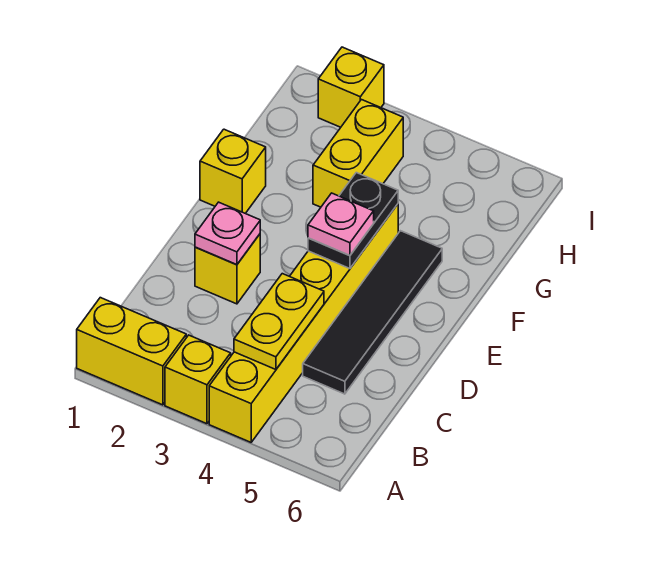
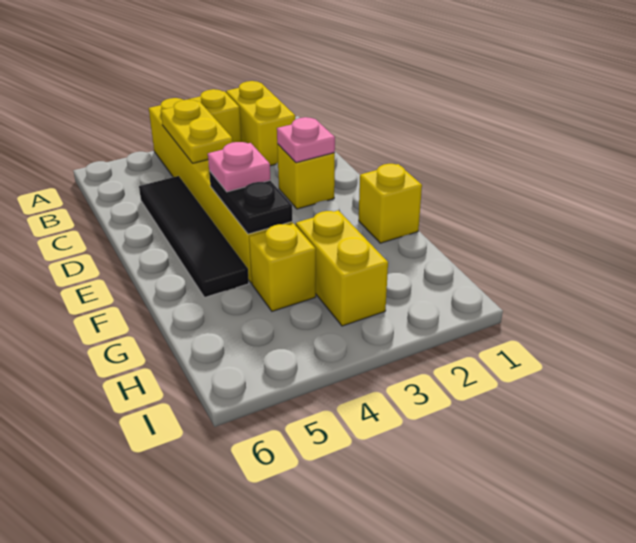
yellow brick A1:A2 level 1 -> yellow brick A2:B2 level 1
yellow brick I2 level 1 -> yellow brick G4 level 1

